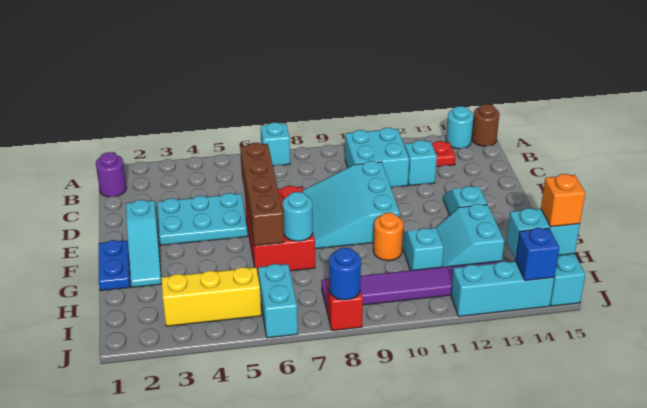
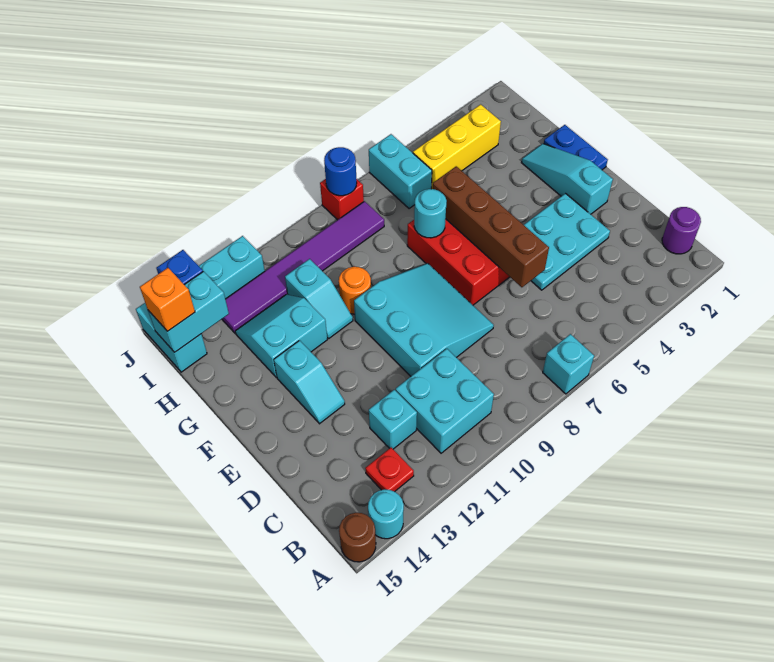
cyan slope G12:H13 level 1 top 13 -> cyan slope G12:H13 level 1 top G

